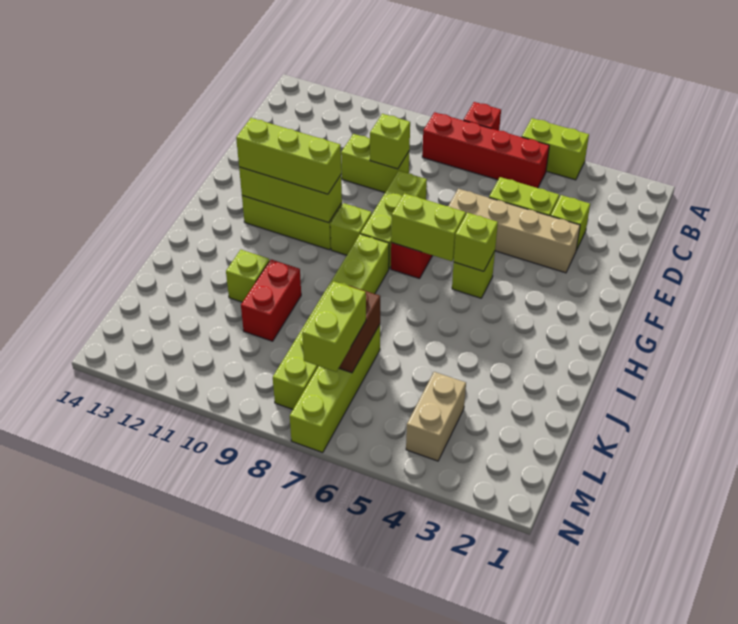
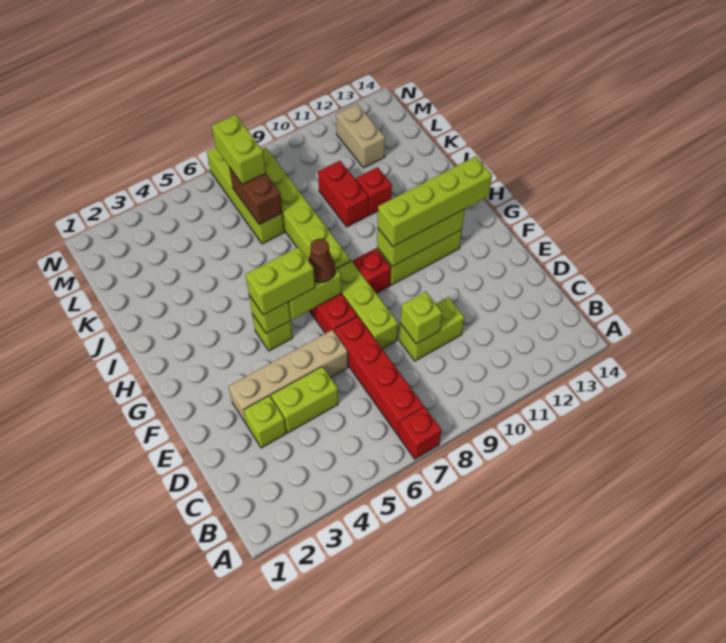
lime brick A4:A5 level 1 -> lime brick G5:G6 level 3
red brick B5:B8 level 1 -> red brick B7:E7 level 1
none -> brown cone G7 level 3
lime brick G9 level 1 -> red brick G9 level 1
lime brick G10:G12 level 3 -> lime brick G10:G13 level 3
lime brick J11 level 1 -> red brick J11 level 1
tan brick L4:M4 level 1 -> tan brick L12:M12 level 1

